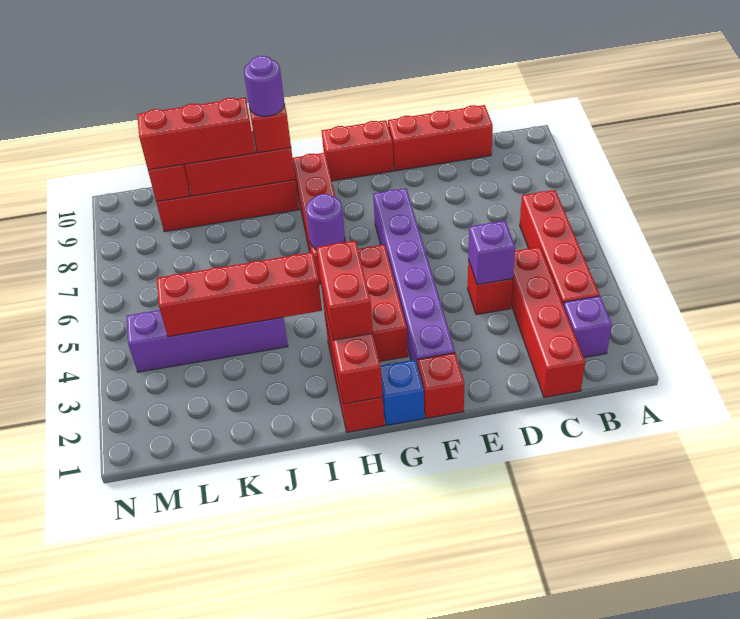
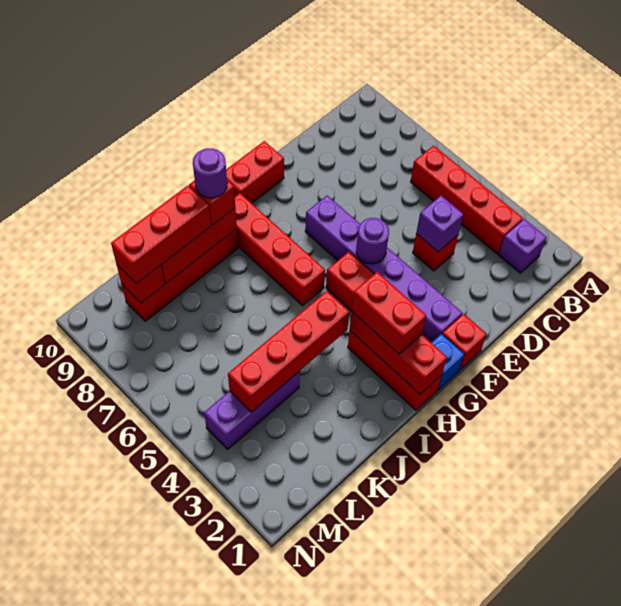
red brick C1:C4 level 1 -> none
red brick C10:E10 level 1 -> none
purple round brick H6 level 2 -> purple round brick F5 level 2
purple brick J4:M4 level 1 -> purple brick K4:M4 level 1

